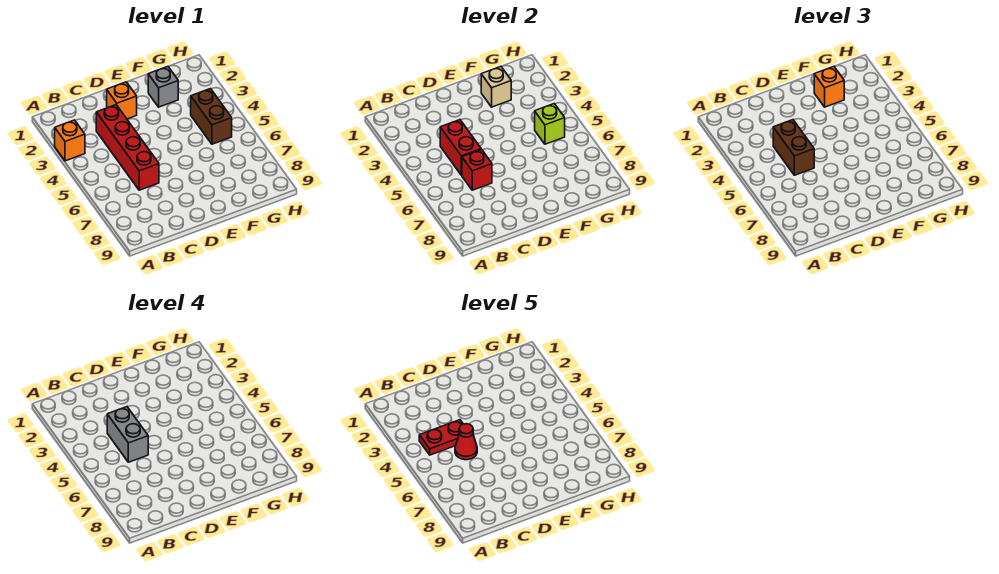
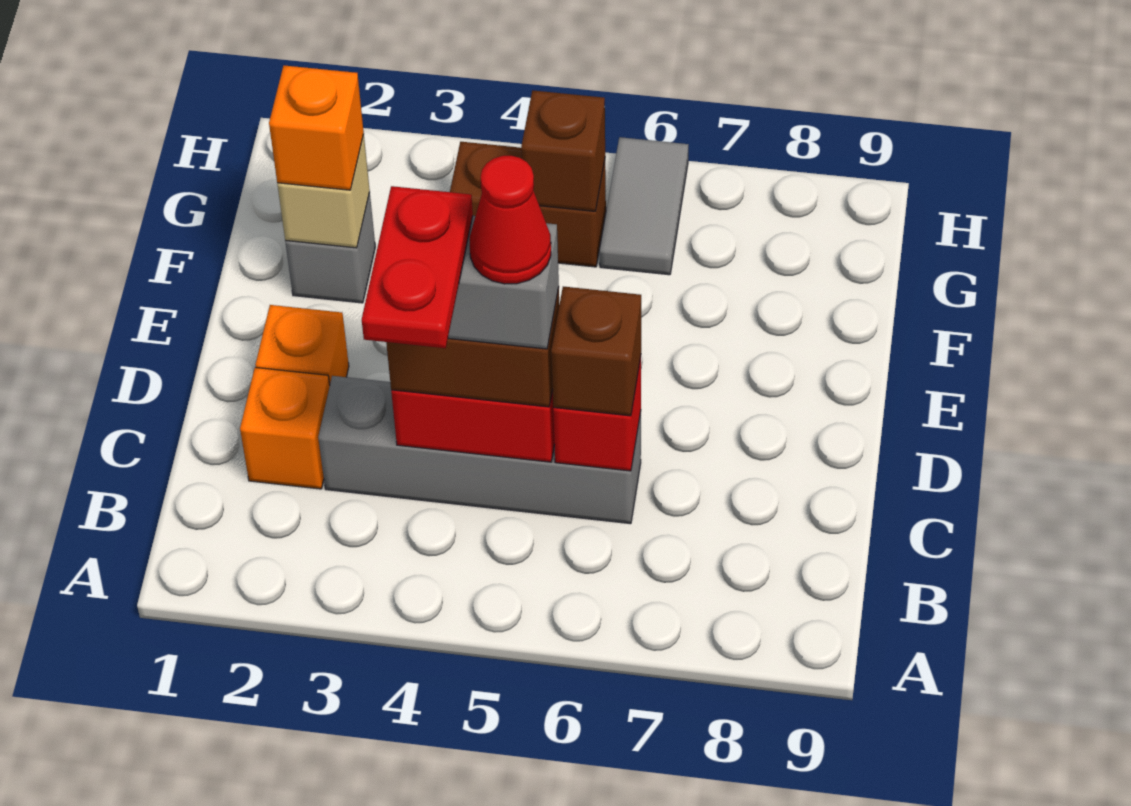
orange brick A3 level 1 -> orange brick C2 level 1
red brick C3:C6 level 1 -> grey brick C3:C6 level 1
none -> brown brick C6 level 3
lime brick G5 level 2 -> brown brick G5 level 2
none -> grey tile G6:H6 level 1

